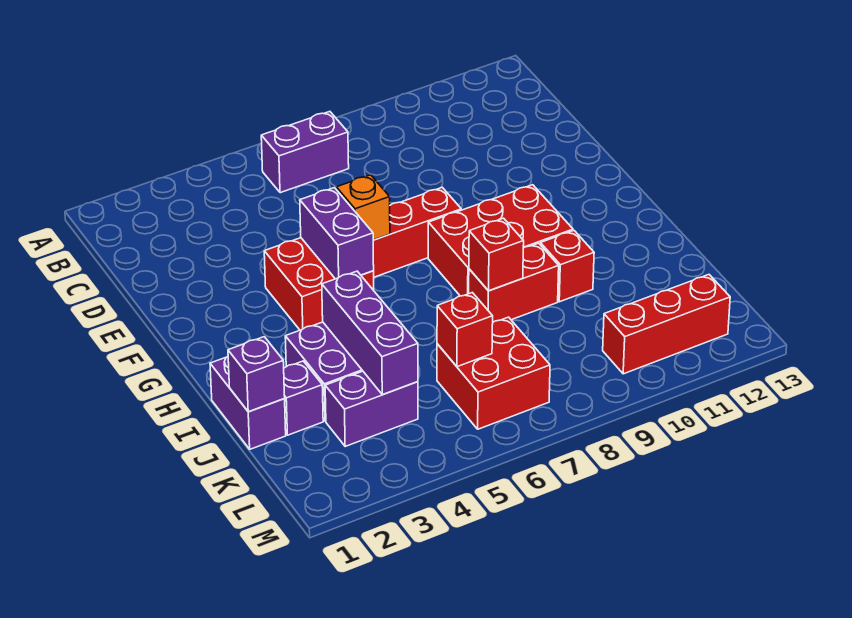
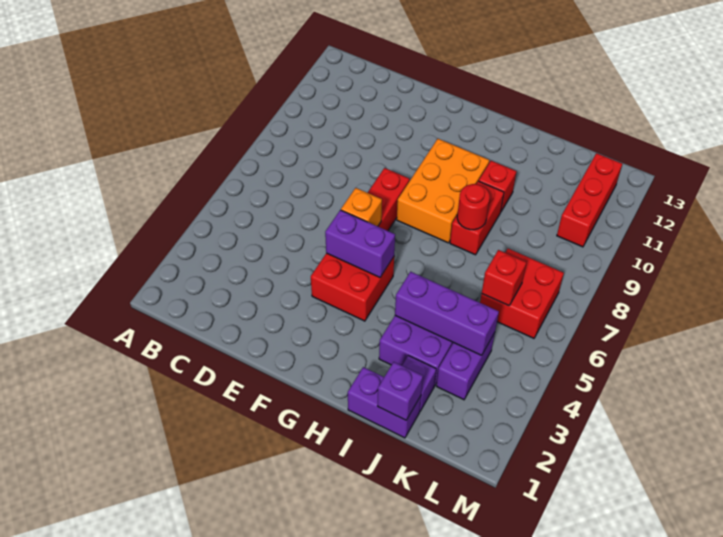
purple brick B6:B7 level 1 -> none
red brick G8:H10 level 1 -> orange brick G8:H10 level 1
red brick I8 level 2 -> red round brick I8 level 2

